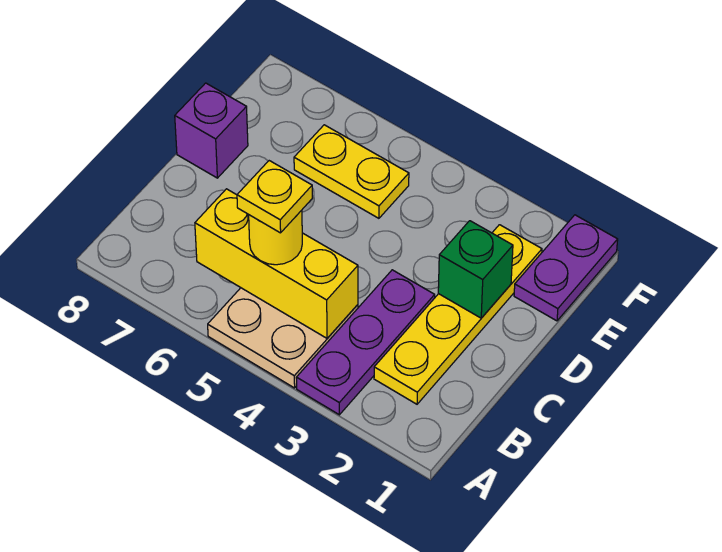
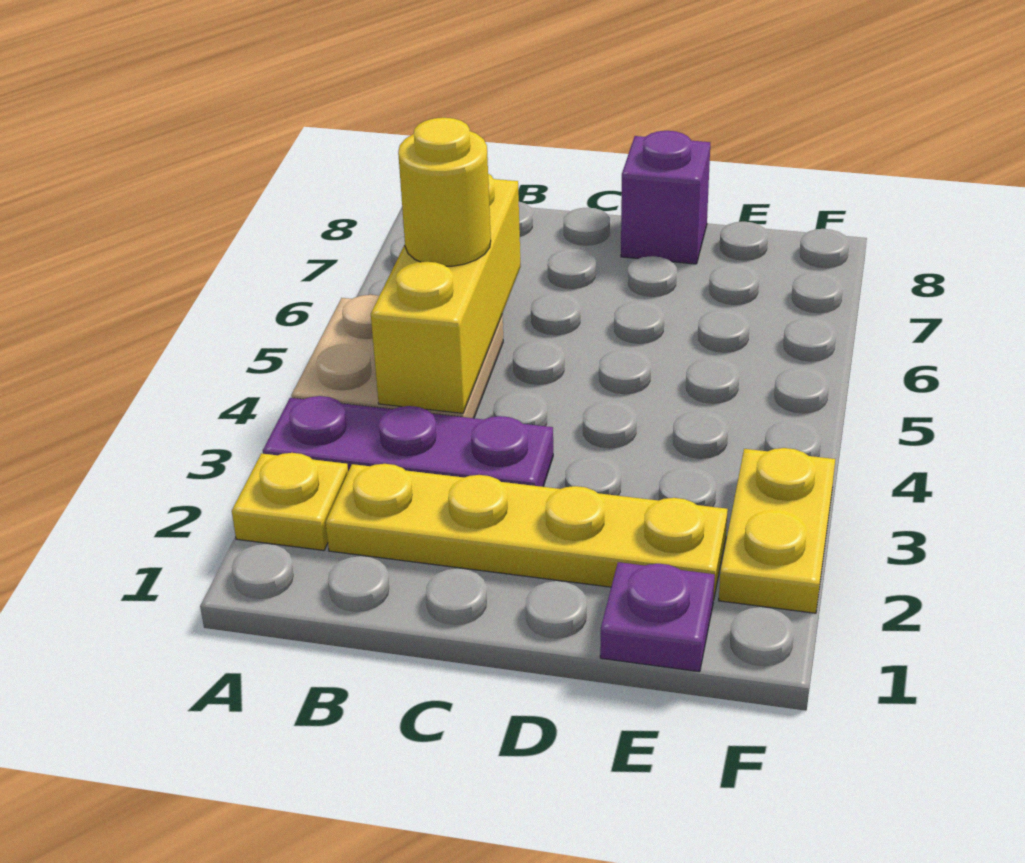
yellow plate B5 level 4 -> yellow plate A2 level 1
green brick D2 level 2 -> none
purple plate E1:F1 level 1 -> purple plate E1 level 1
yellow plate E5:E6 level 1 -> yellow plate F2:F3 level 1

